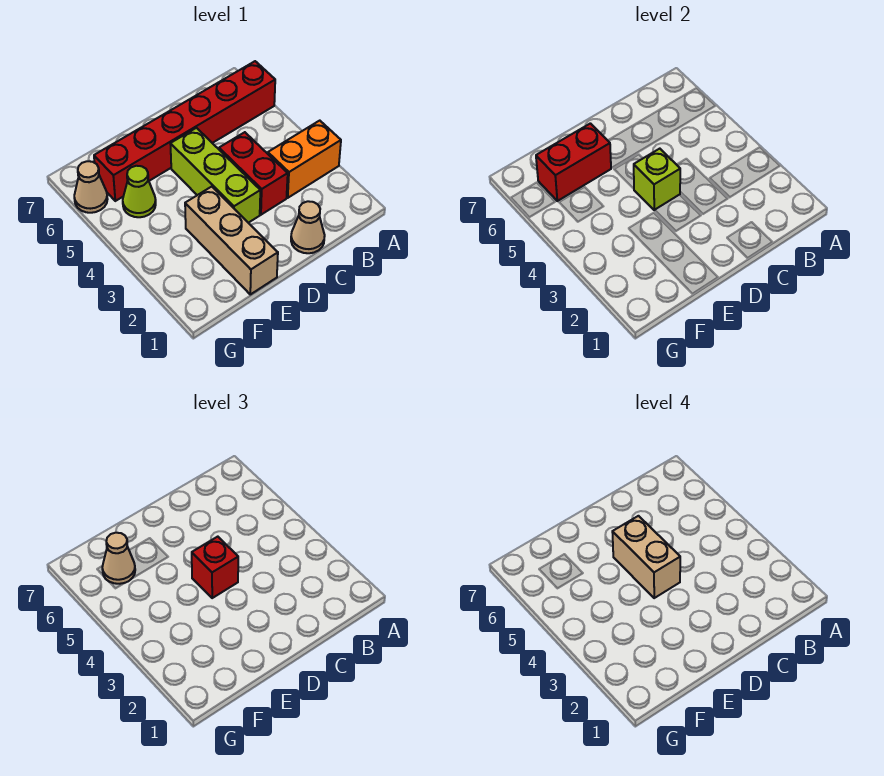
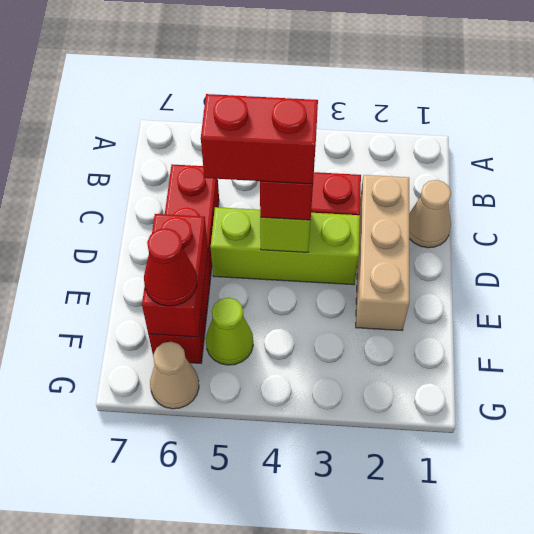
orange brick A3:B3 level 1 -> none
red brick A6:F6 level 1 -> red brick C6:F6 level 1
tan brick D4:D5 level 4 -> red brick D4:D5 level 4
tan brick E1:E3 level 1 -> tan brick C2:E2 level 1
tan cone F6 level 3 -> red cone F6 level 3

